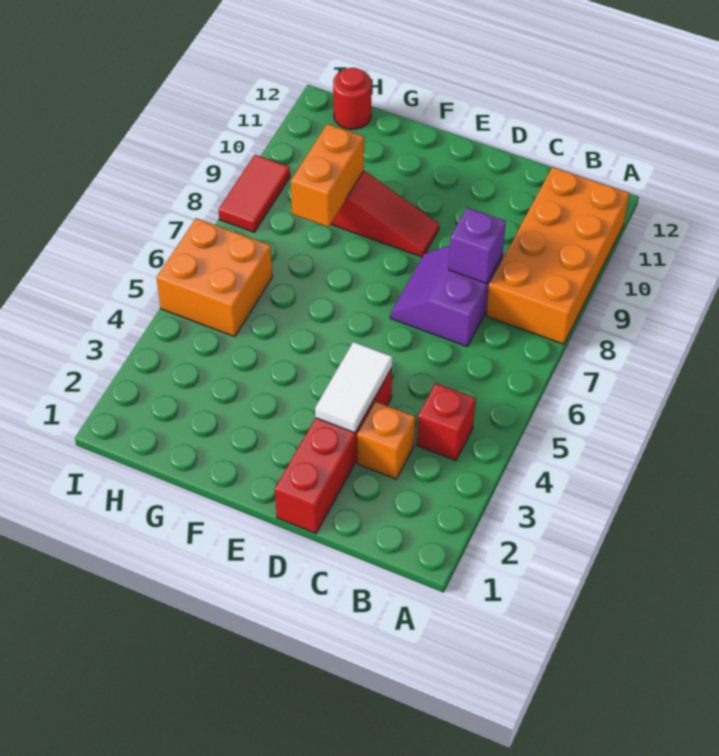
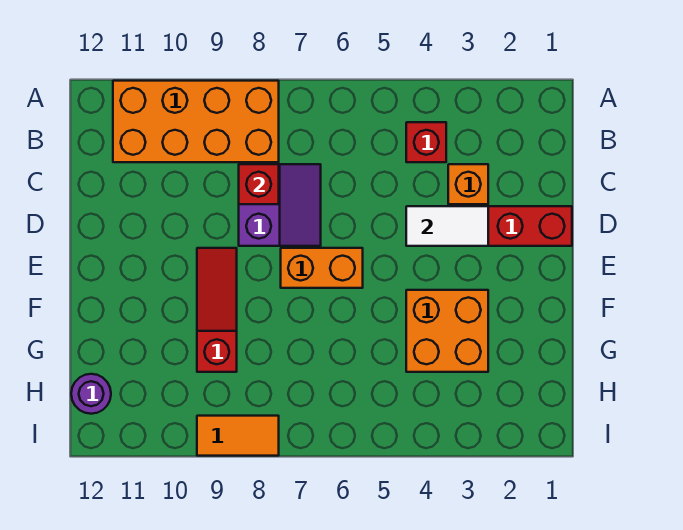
purple slope C7:D8 level 1 top C -> purple slope C7:D8 level 1 top 8
purple brick C8 level 2 -> red brick C8 level 2
orange brick G8:G9 level 2 -> orange brick E6:E7 level 1
orange brick H5:I6 level 1 -> orange brick F3:G4 level 1
red round brick H12 level 1 -> purple round brick H12 level 1
red tile I8:I9 level 1 -> orange tile I8:I9 level 1

